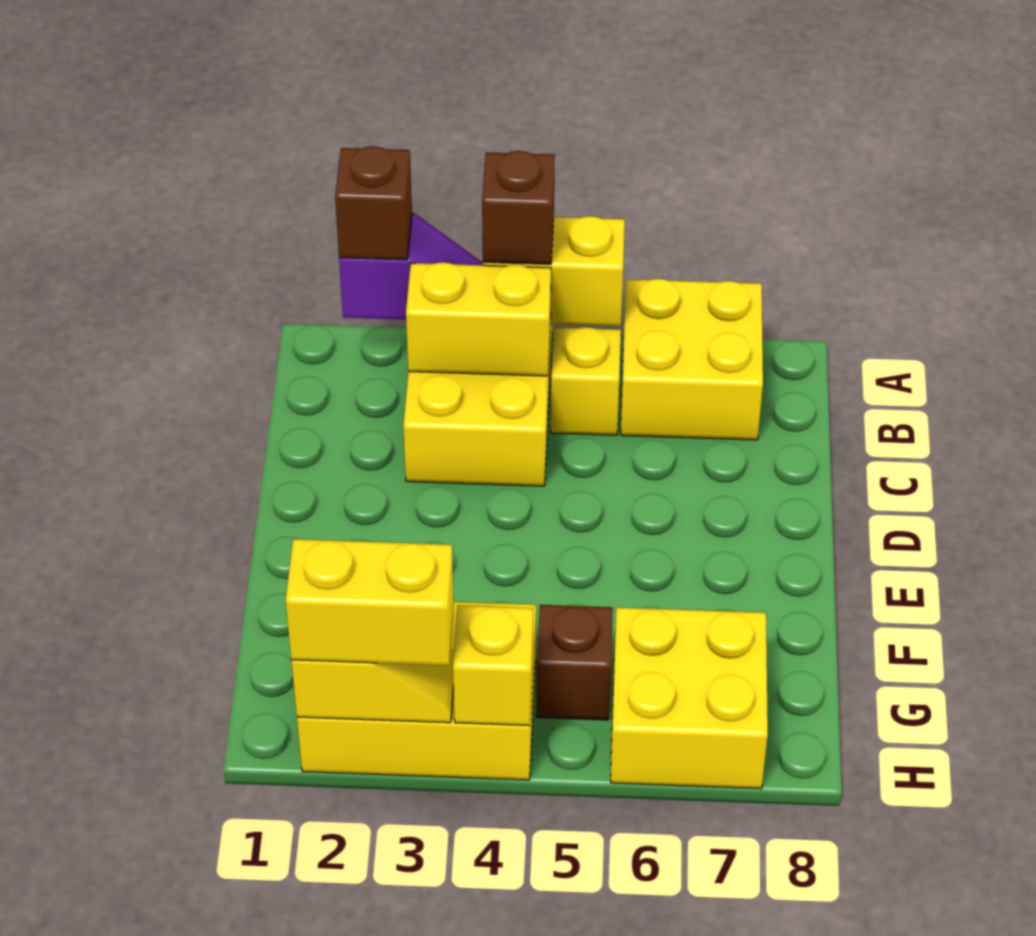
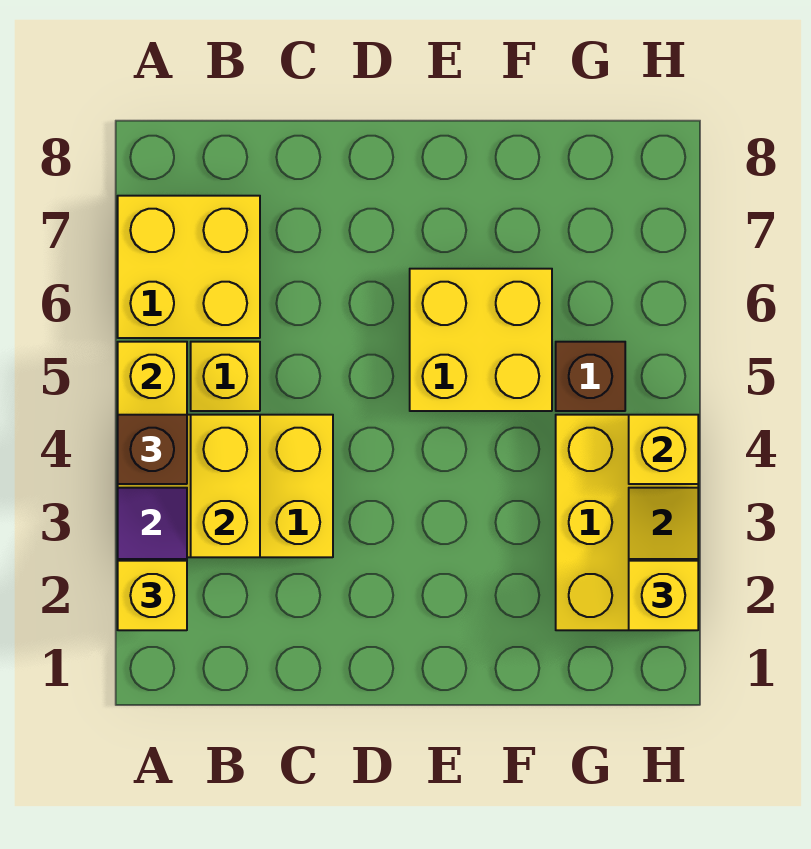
brown brick A2 level 3 -> yellow brick A2 level 3
yellow brick G6:H7 level 1 -> yellow brick E5:F6 level 1
yellow brick H2:H3 level 3 -> yellow brick H2 level 3

